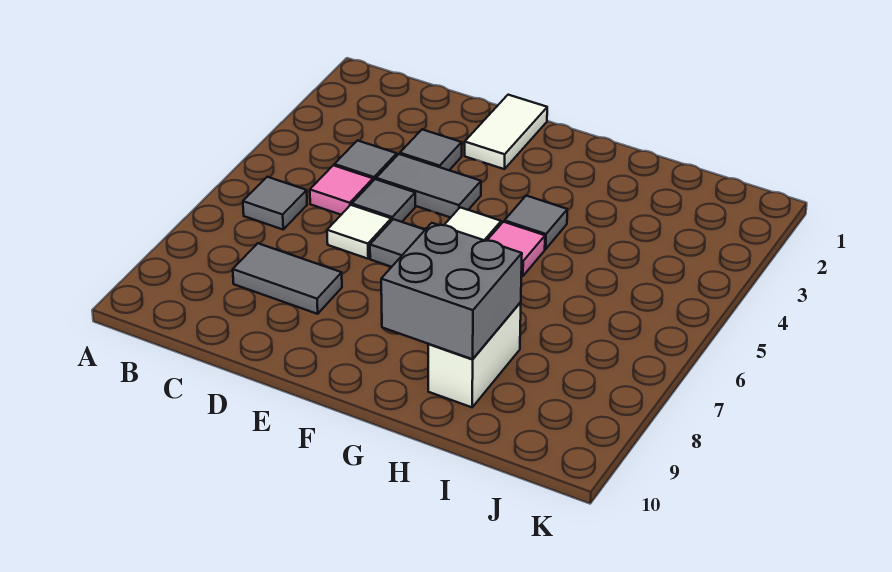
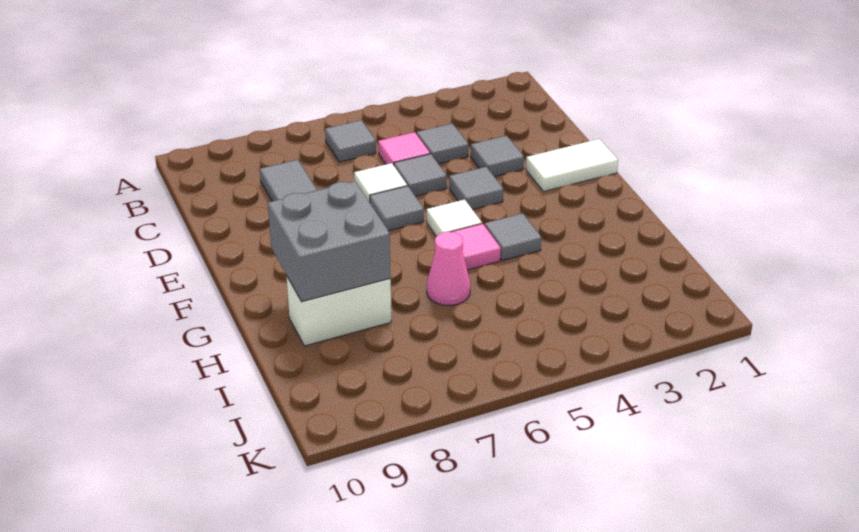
grey tile D4:E4 level 1 -> grey tile E4 level 1
none -> pink cone H6 level 1

